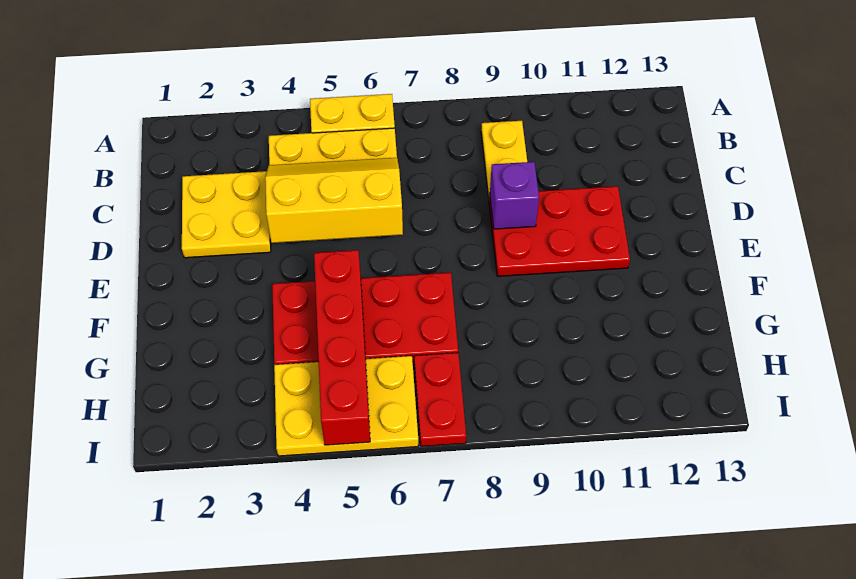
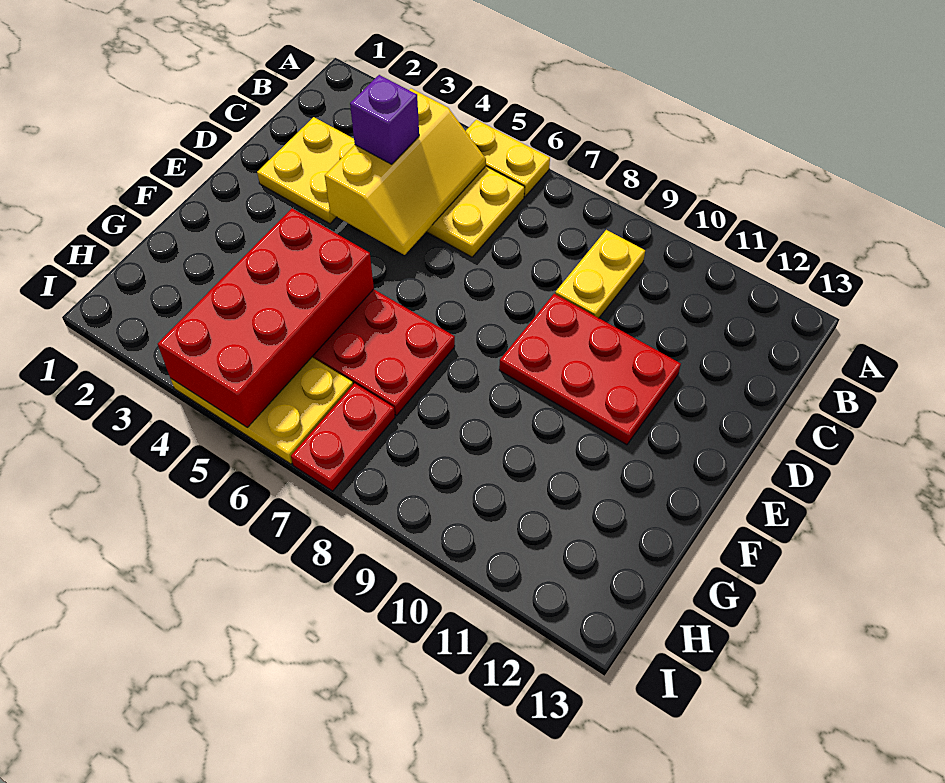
yellow slope C4:D6 level 2 top D -> yellow slope B4:D5 level 2 top 4
purple brick D9 level 2 -> purple brick C4 level 3
red brick F5:I5 level 2 -> red brick F4:I5 level 2

